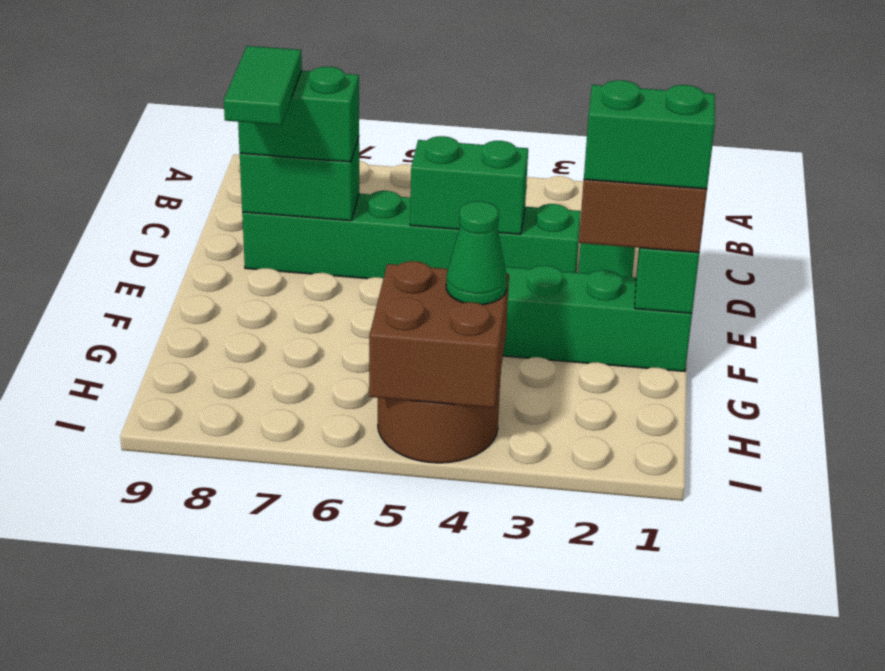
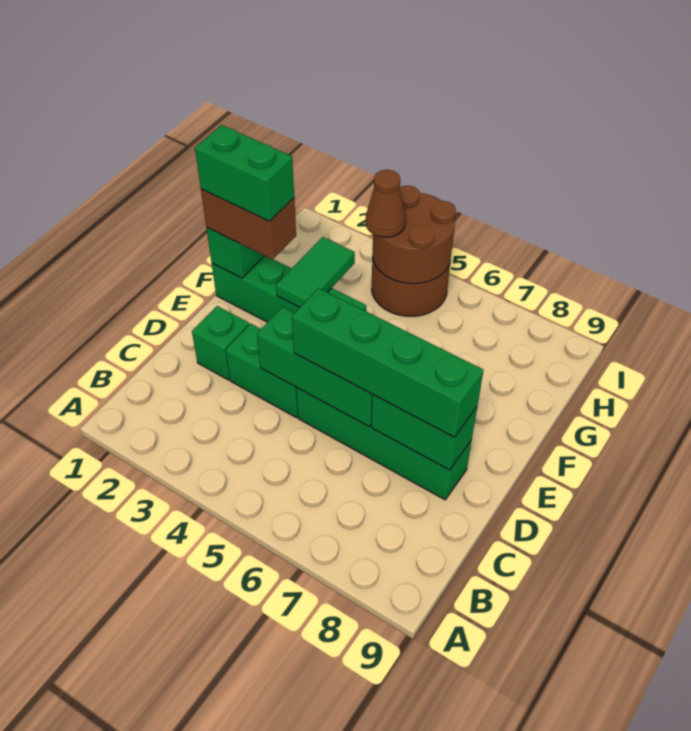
green brick D4:D5 level 2 -> green brick D4:D6 level 2
green brick D7:D8 level 3 -> green brick D5:D8 level 3
green tile D8:E8 level 4 -> green tile F3:G3 level 2
brown brick H4:I5 level 2 -> brown round brick H4:I5 level 2
green cone H4 level 3 -> brown cone H4 level 3

